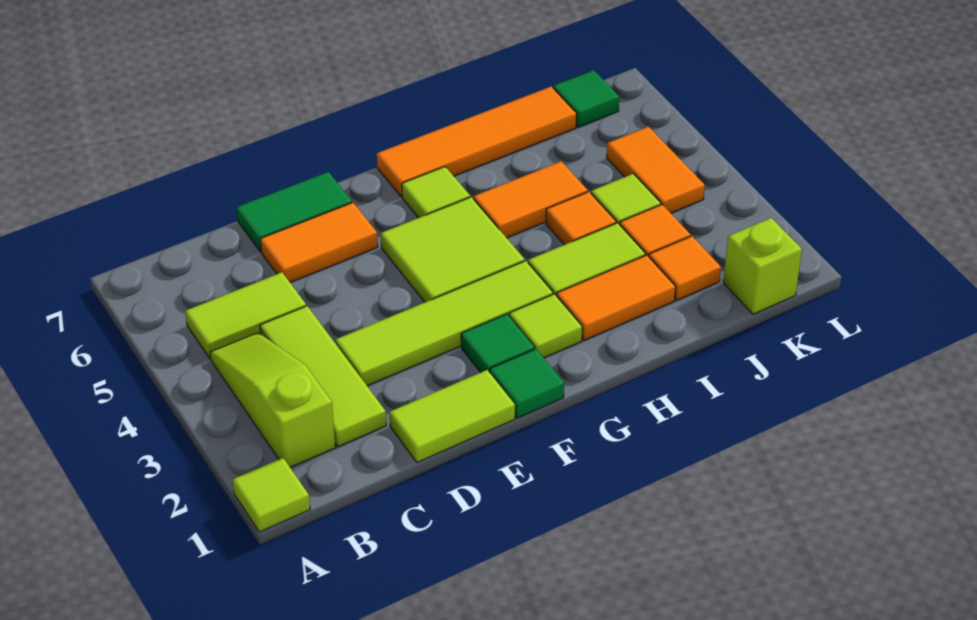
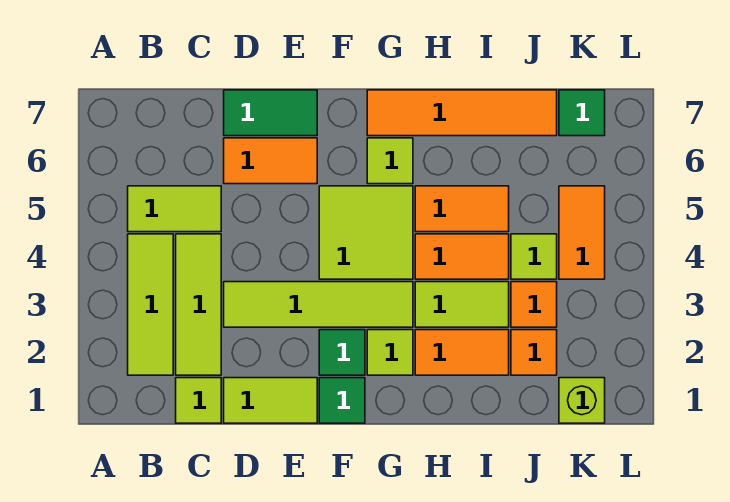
lime tile A1 level 1 -> lime tile C1 level 1
lime slope B2:B4 level 1 top 2 -> lime tile B2:B4 level 1
orange tile I4 level 1 -> orange tile H4:I4 level 1

